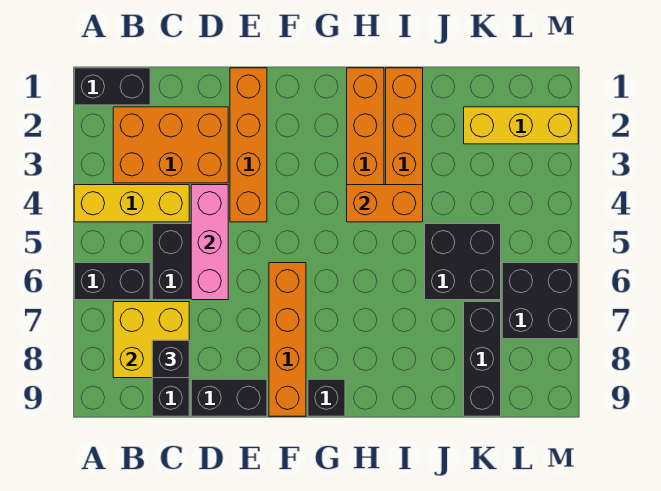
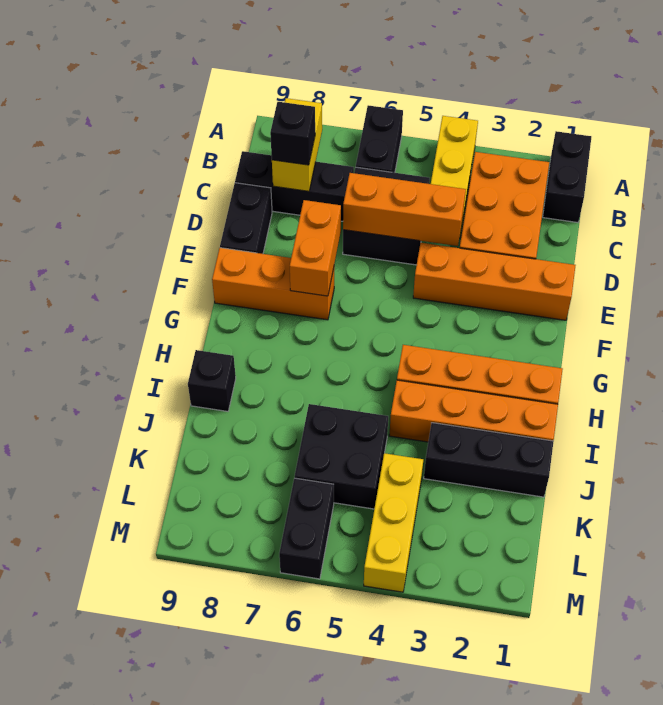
yellow brick B7:C8 level 2 -> yellow brick B8:C8 level 2
pink brick D4:D6 level 2 -> orange brick D4:D6 level 2
orange brick F6:F9 level 1 -> orange brick F7:F9 level 1
black brick G9 level 1 -> black brick I9 level 1
orange brick H4:I4 level 2 -> orange brick E7:F7 level 2
yellow brick K2:M2 level 1 -> yellow brick K4:M4 level 1
black brick K7:K9 level 1 -> black brick J1:J3 level 1
black brick L6:M7 level 1 -> black brick L6:M6 level 1

